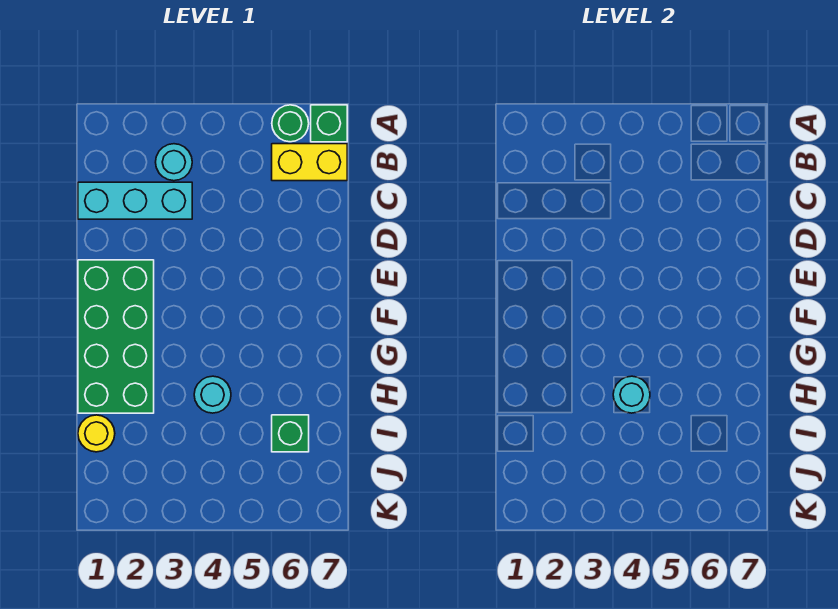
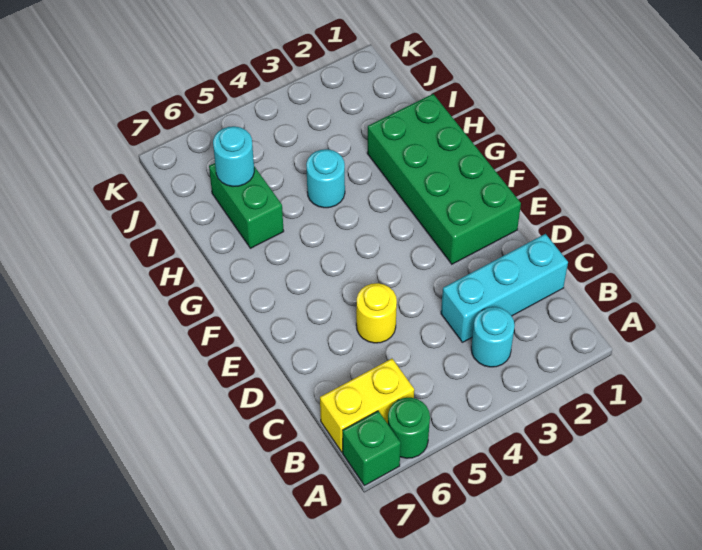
cyan round brick H4 level 2 -> cyan round brick I6 level 2
yellow round brick I1 level 1 -> yellow round brick D5 level 1
green brick I6 level 1 -> green brick H6:I6 level 1

